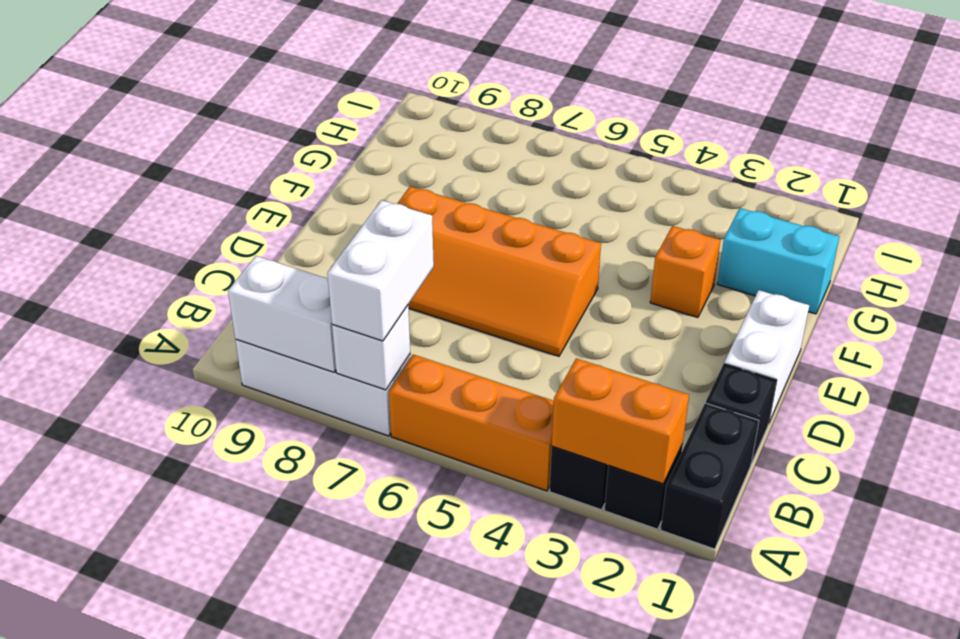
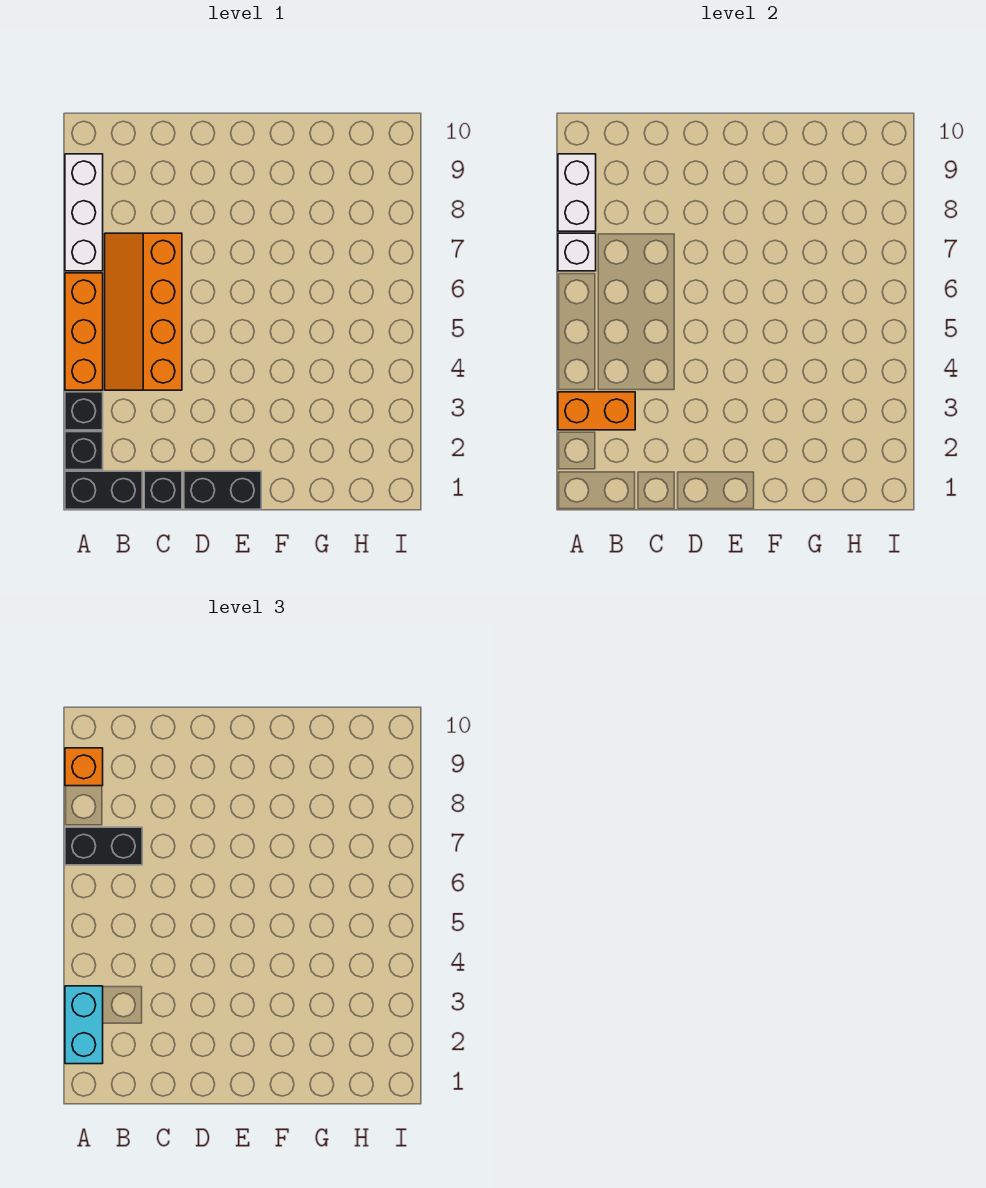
orange brick A2:A3 level 2 -> orange brick A3:B3 level 2
white brick A7:B7 level 3 -> black brick A7:B7 level 3
white brick D1:E1 level 1 -> black brick D1:E1 level 1
orange slope D5:E8 level 1 top E -> orange slope B4:C7 level 1 top C
orange brick F3 level 1 -> orange brick A9 level 3
cyan brick G1:G2 level 1 -> cyan brick A2:A3 level 3

